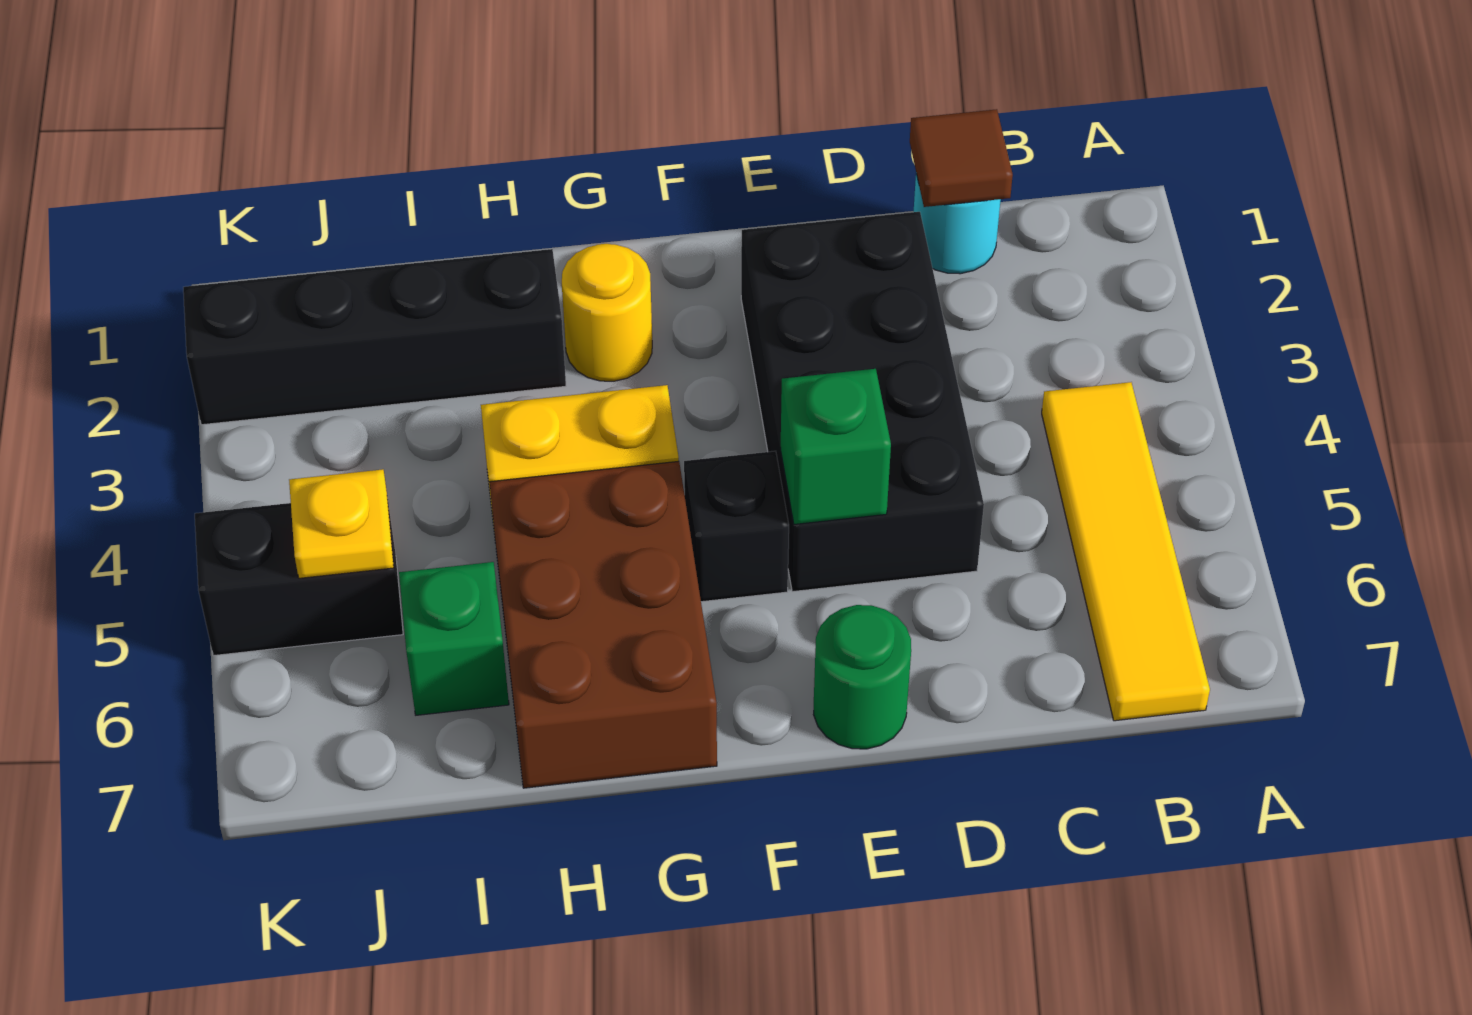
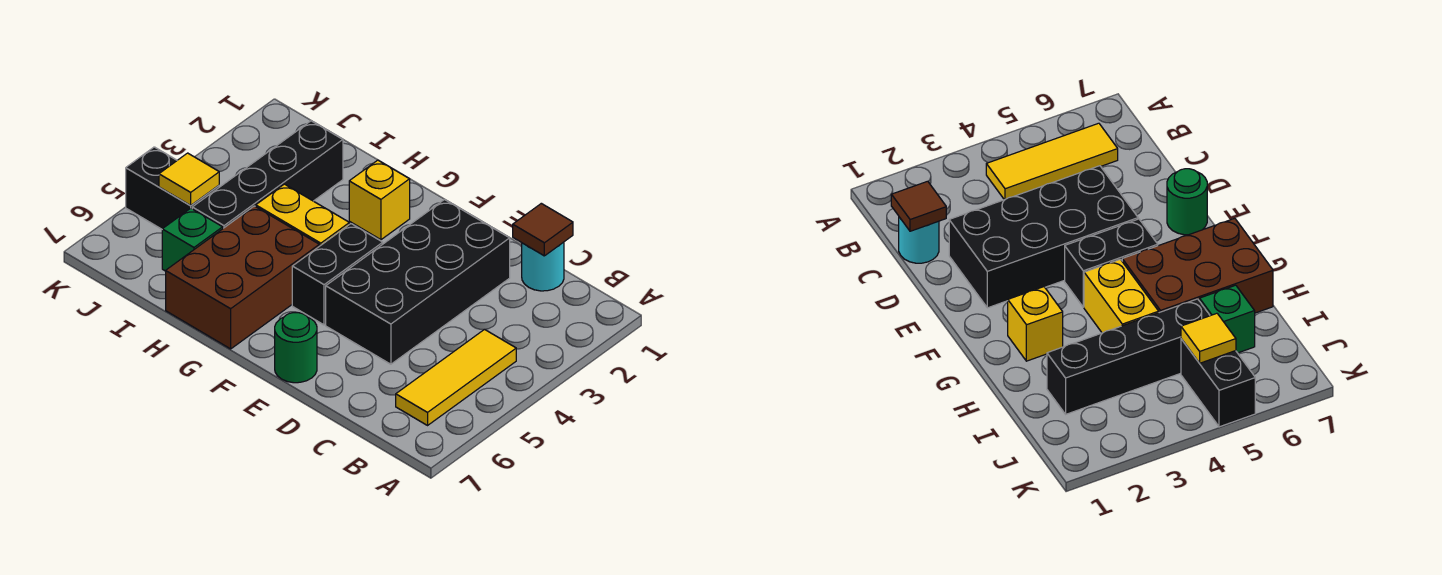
yellow tile B4:B7 level 1 -> yellow tile B4:B6 level 1
green brick E5 level 2 -> none
black brick F5 level 1 -> black brick F4:F5 level 1
yellow round brick G2 level 1 -> yellow brick G2 level 1
black brick H2:K2 level 1 -> black brick I2:I5 level 1
yellow plate J5 level 2 -> yellow tile J5 level 2

